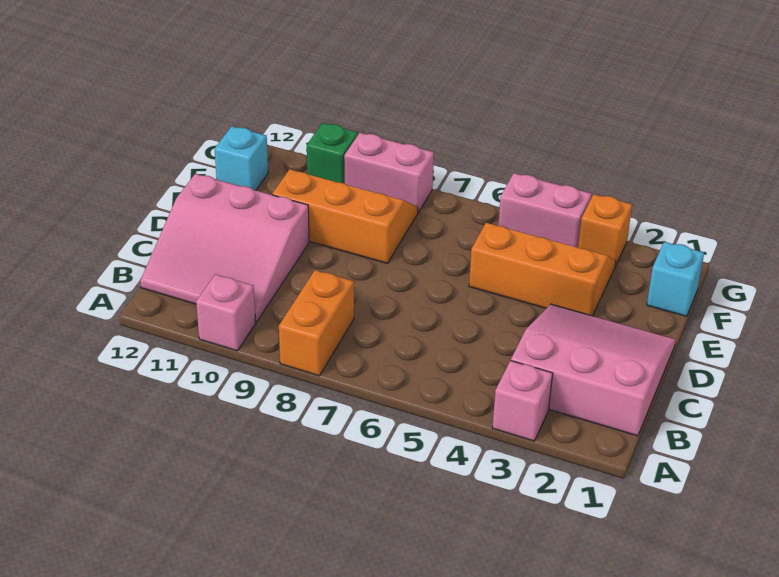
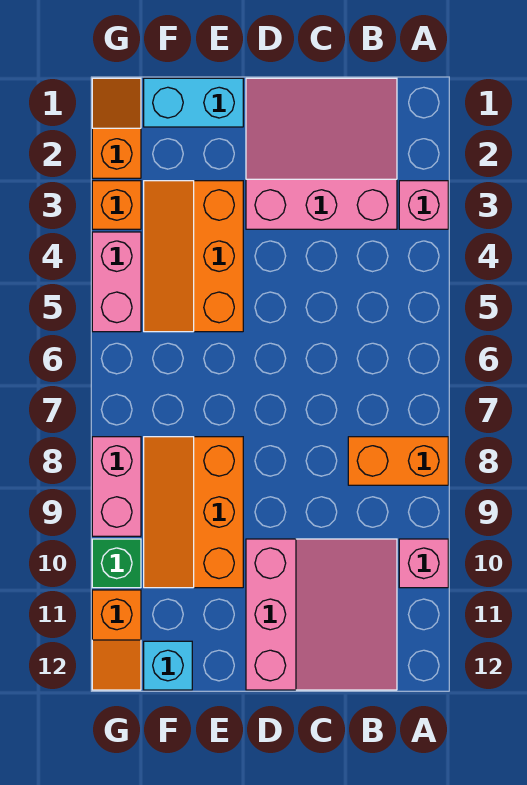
pink slope B1:D3 level 1 top B -> pink slope B1:D3 level 1 top 3
cyan brick F1 level 1 -> cyan brick E1:F1 level 1
none -> orange slope G1:G2 level 1 top 2
none -> orange slope G11:G12 level 1 top 11

